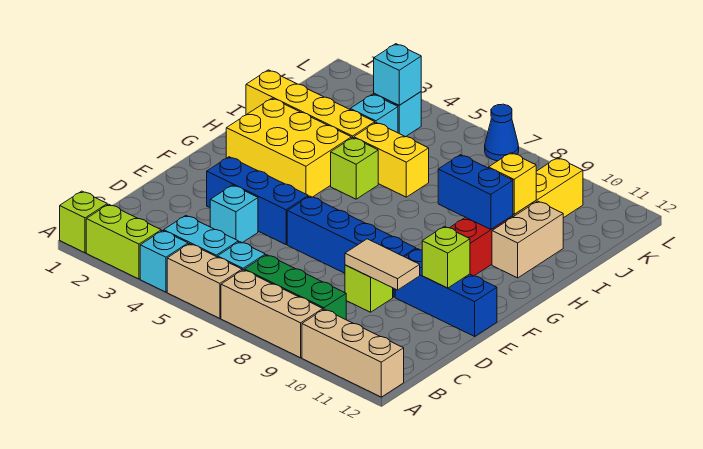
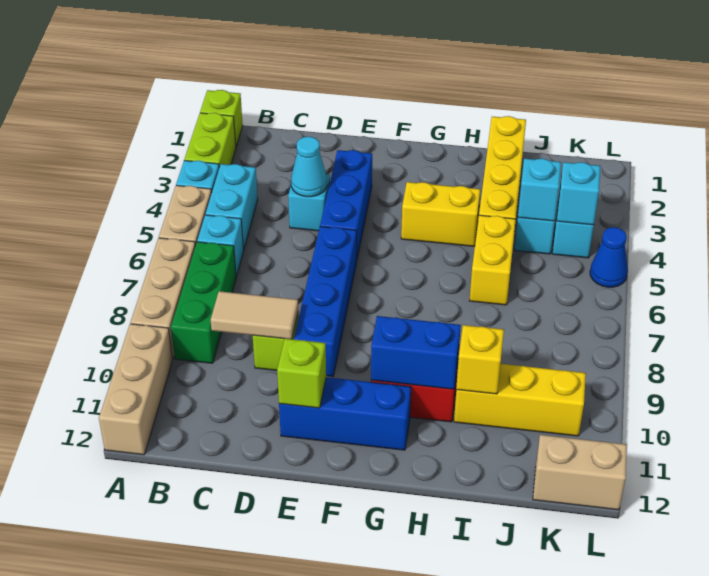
none -> cyan cone D4 level 2
tan tile D9:D10 level 2 -> tan tile C9:D9 level 2
blue brick E10:E12 level 1 -> blue brick E11:G11 level 1
yellow brick G2:H4 level 1 -> yellow brick G4:H4 level 1
lime brick H5 level 1 -> none
blue brick H9:H10 level 2 -> blue brick G10:H10 level 2
tan brick H11:I11 level 1 -> tan brick K12:L12 level 1
none -> cyan brick J4 level 2
blue cone L7 level 1 -> blue cone L5 level 1

